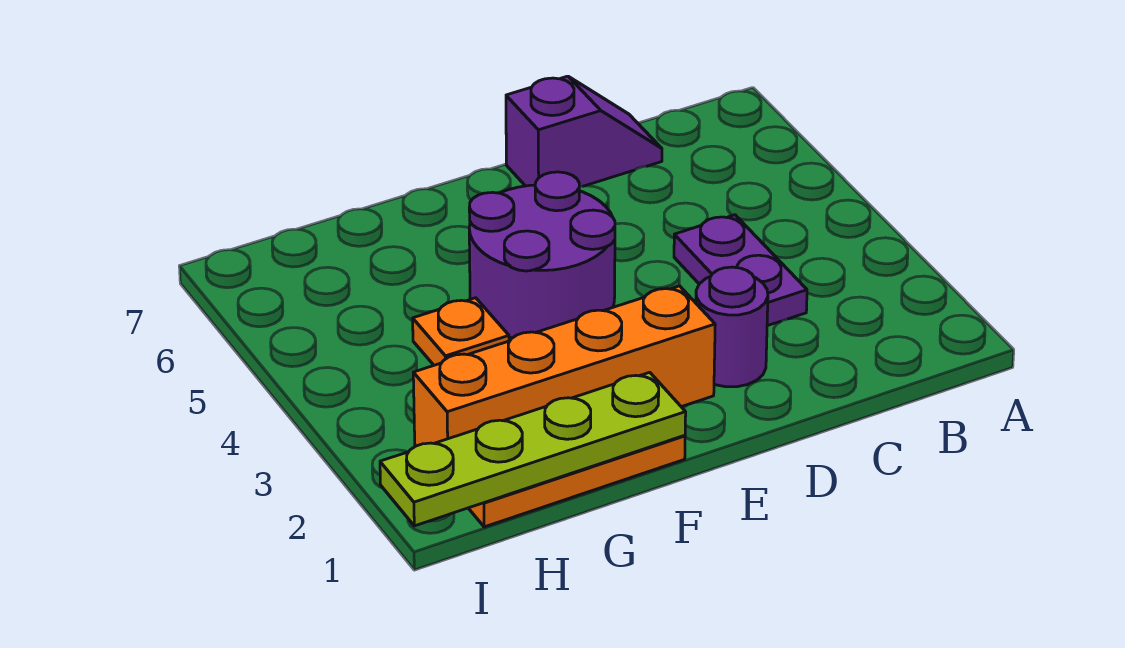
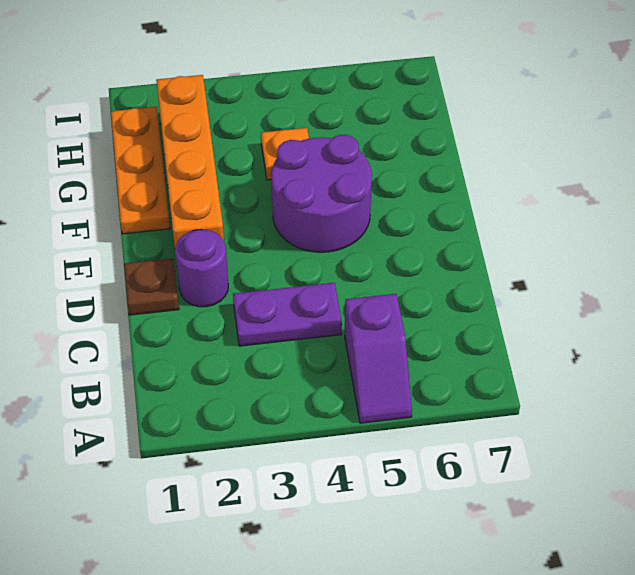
purple slope C7:D7 level 1 top D -> purple slope A5:B5 level 1 top B
none -> brown plate D1 level 1
lime plate F1:I1 level 2 -> none

